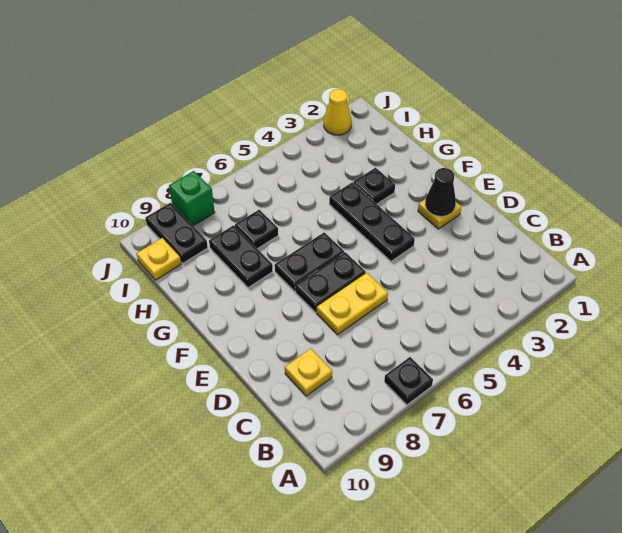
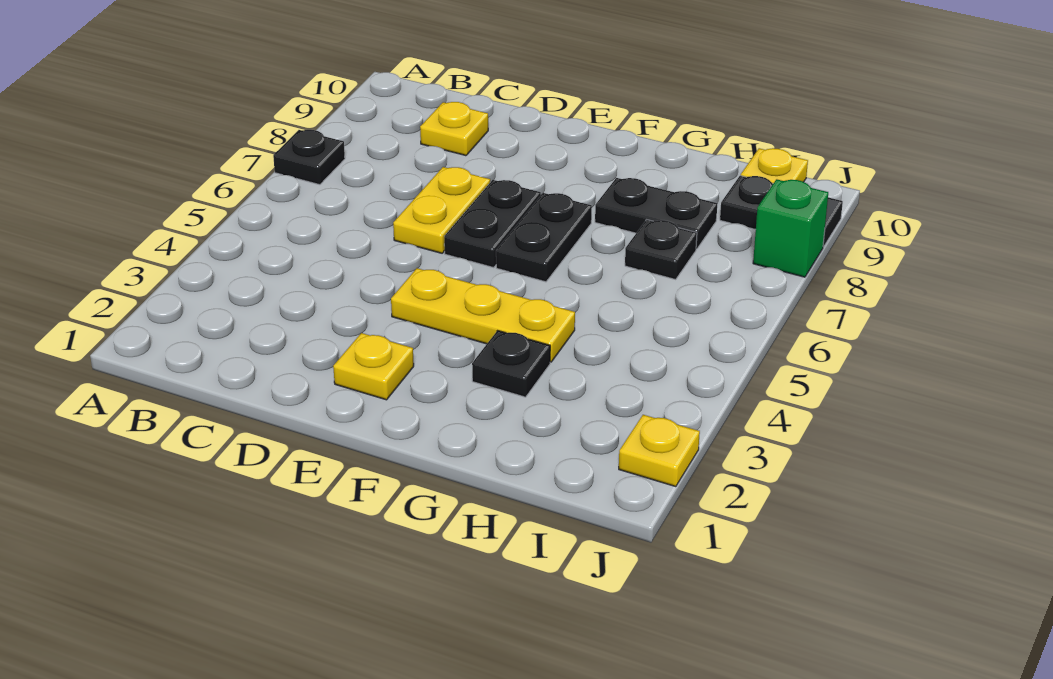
black cone E2 level 2 -> none
black plate E4:G4 level 1 -> yellow plate E4:G4 level 1
yellow cone J2 level 1 -> yellow plate J2 level 1

